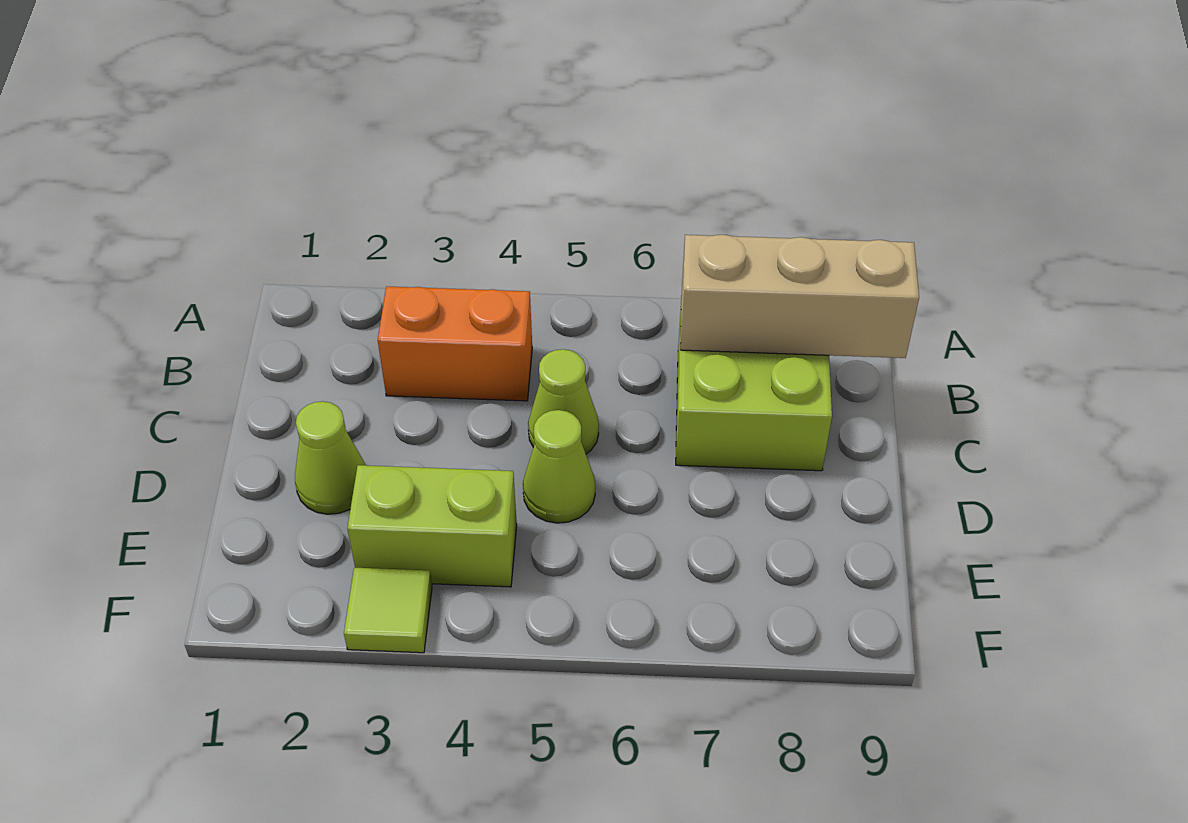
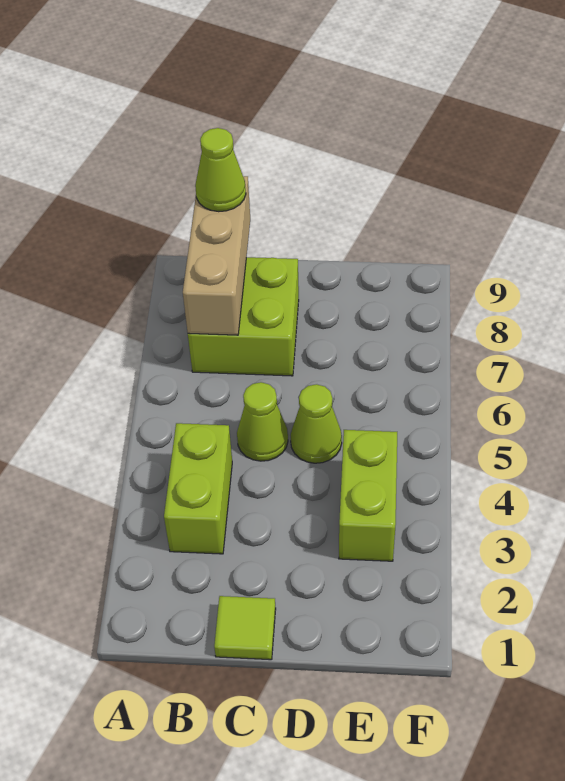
orange brick B3:B4 level 1 -> lime brick B3:B4 level 1
lime cone D2 level 1 -> lime cone B9 level 3
lime tile F3 level 1 -> lime tile C1 level 1

